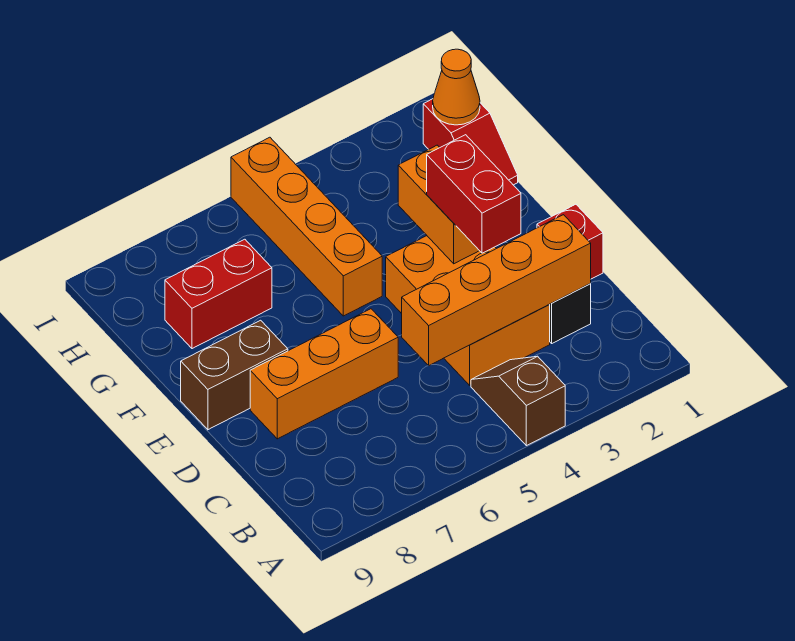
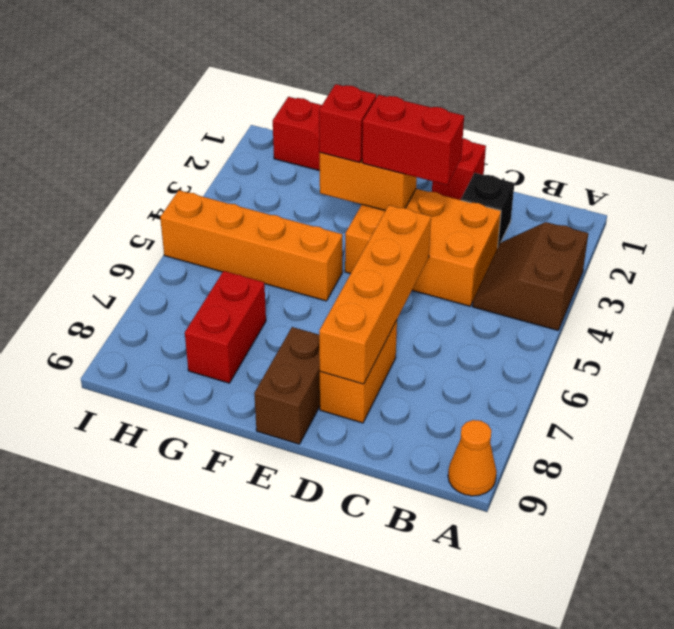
brown slope A4:B4 level 1 top A -> brown slope A3:B4 level 1 top A
orange brick C2:C5 level 2 -> orange brick D5:D8 level 2
orange brick D6:D8 level 1 -> orange brick D7:D8 level 1
none -> red brick F3 level 3
orange cone H1 level 2 -> orange cone A9 level 1

